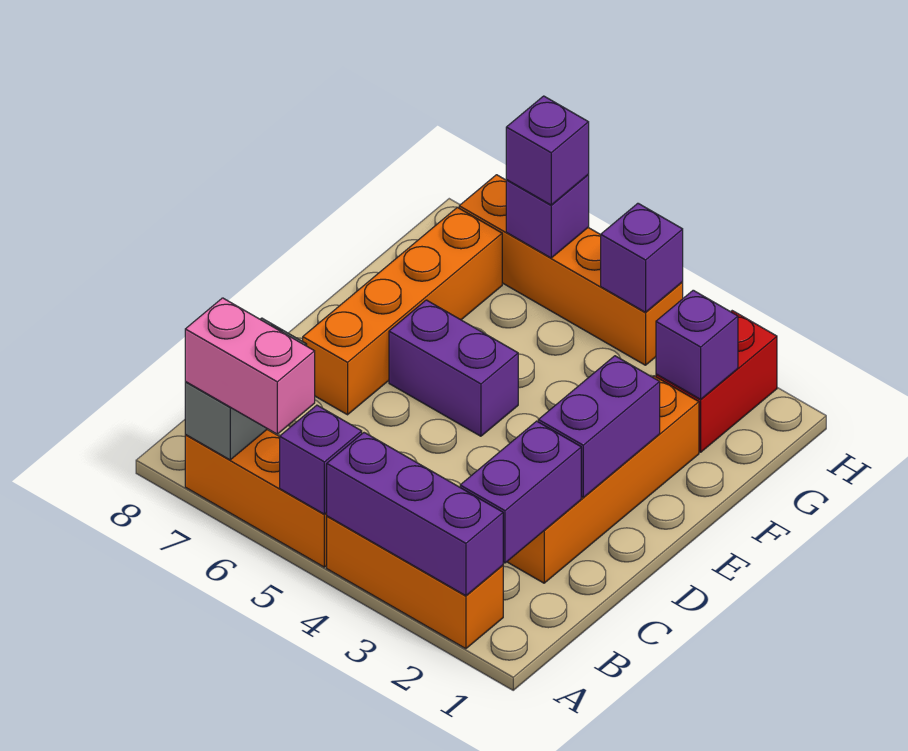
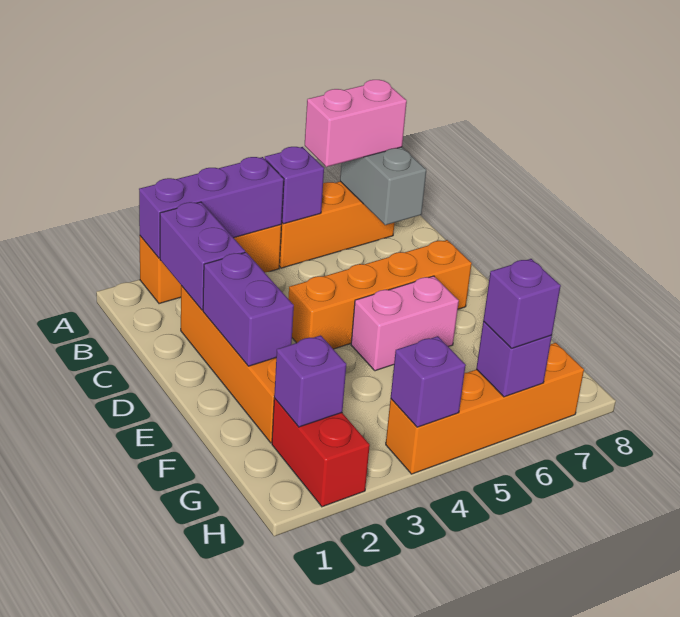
orange brick D7:G7 level 1 -> orange brick D4:D7 level 1
purple brick E5:E6 level 1 -> pink brick E5:E6 level 1

